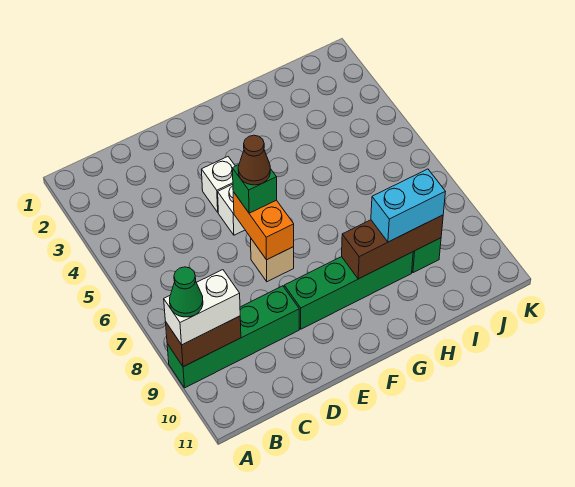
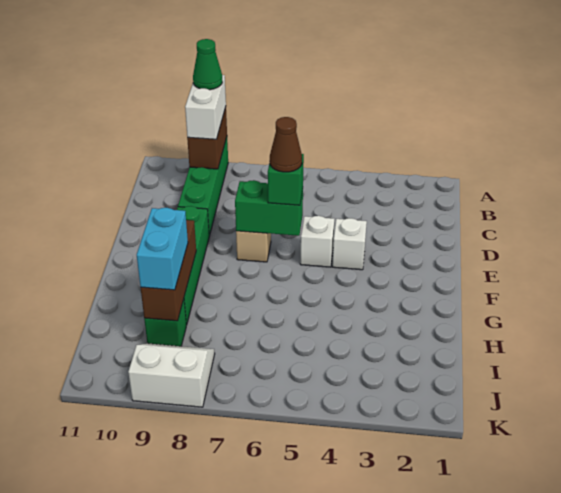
orange brick E6:E7 level 2 -> green brick E6:E7 level 2
none -> white slope J8:K9 level 1 top K

